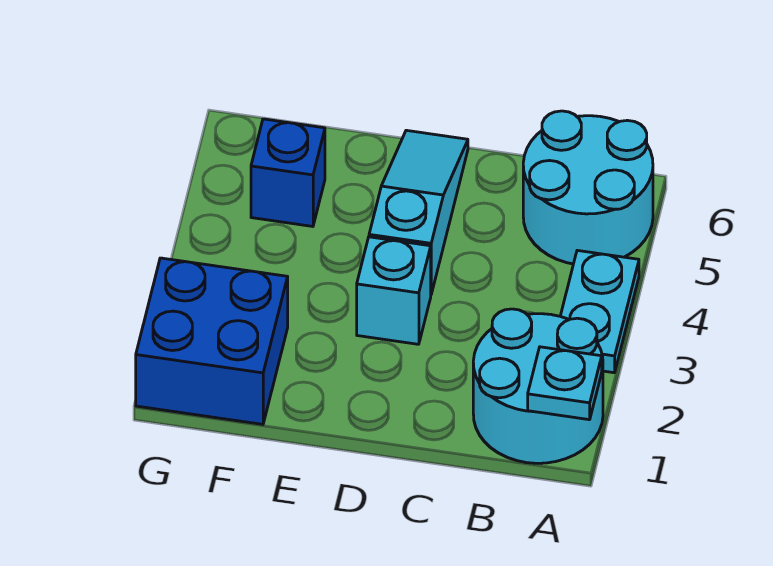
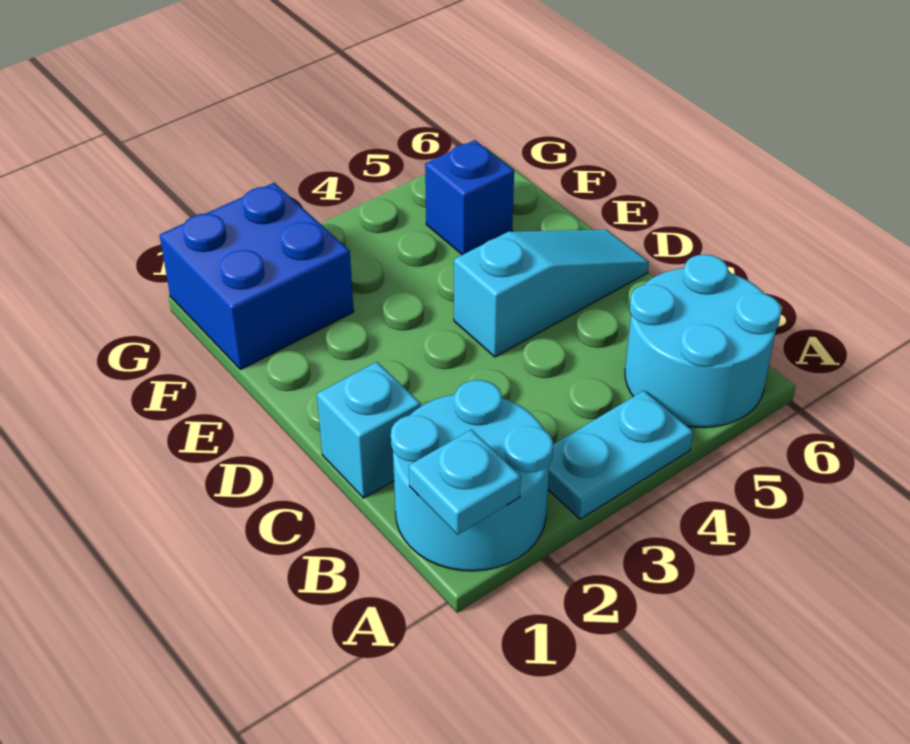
cyan brick D3 level 1 -> cyan brick C1 level 1

